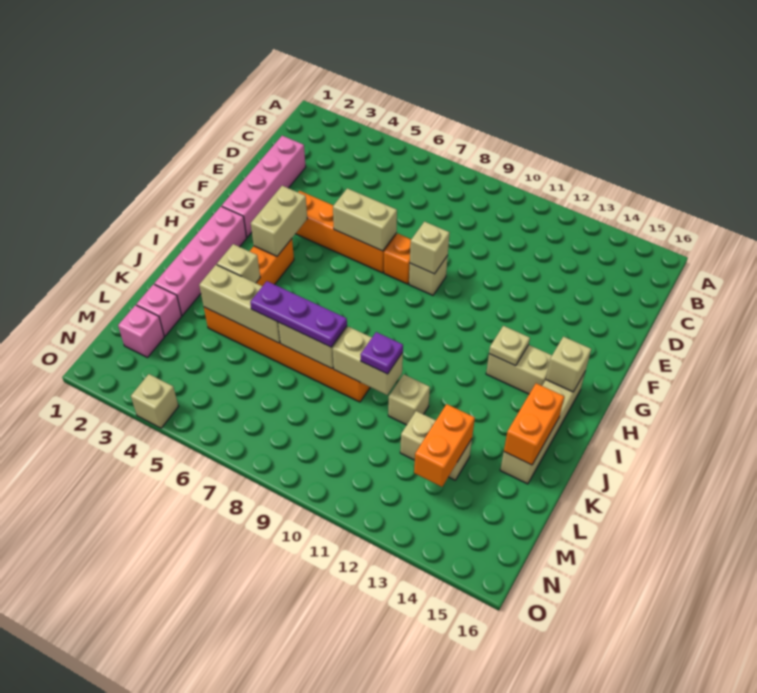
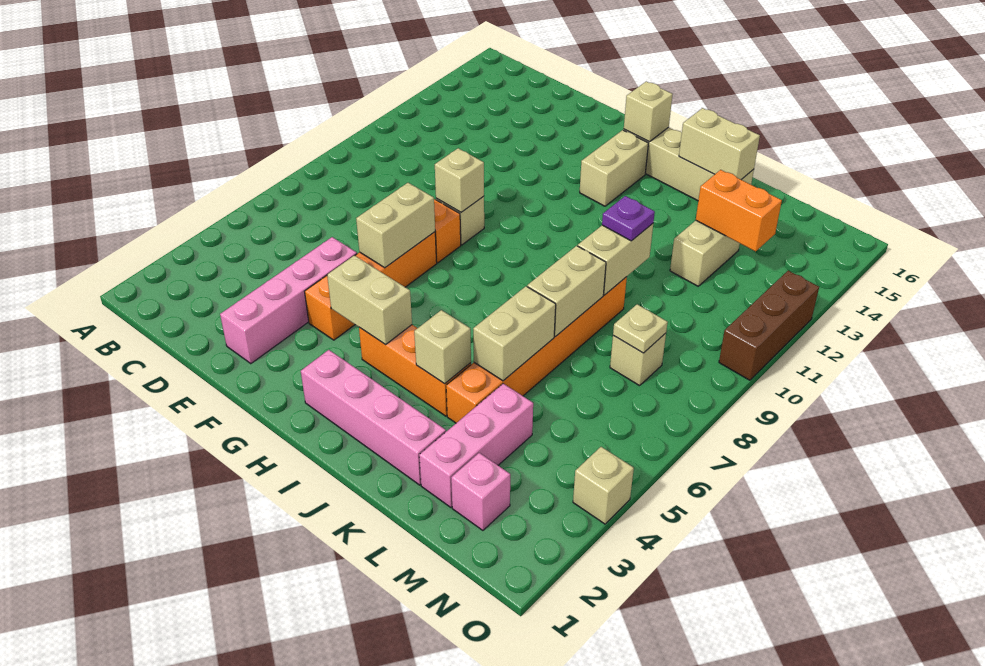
pink brick D2:G2 level 1 -> pink brick E2:E5 level 1
tan plate H13 level 2 -> tan plate M8 level 2
orange brick J15:K15 level 2 -> tan brick J15:K15 level 2
tan brick K4:K6 level 2 -> tan brick K5:K6 level 2
purple plate K6:K8 level 3 -> none
tan brick K11 level 1 -> tan brick M8 level 1
pink brick L2 level 1 -> pink brick L2:L4 level 1
none -> brown brick O10:O12 level 1

